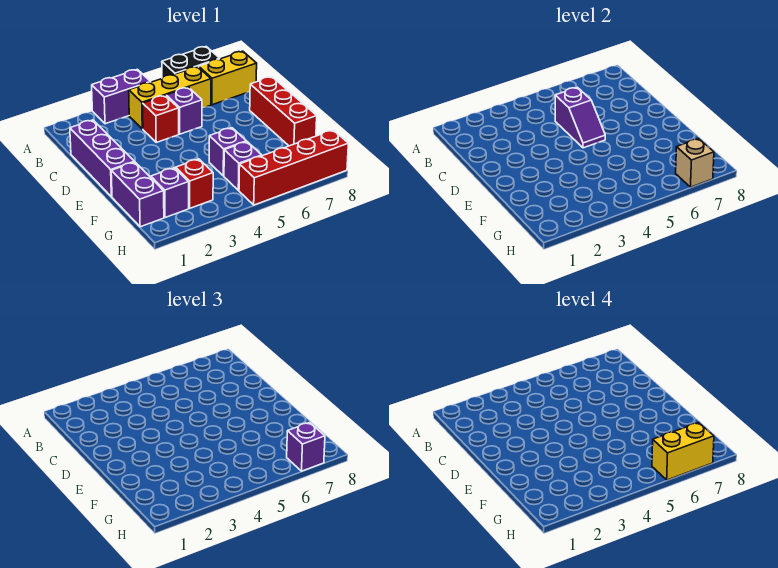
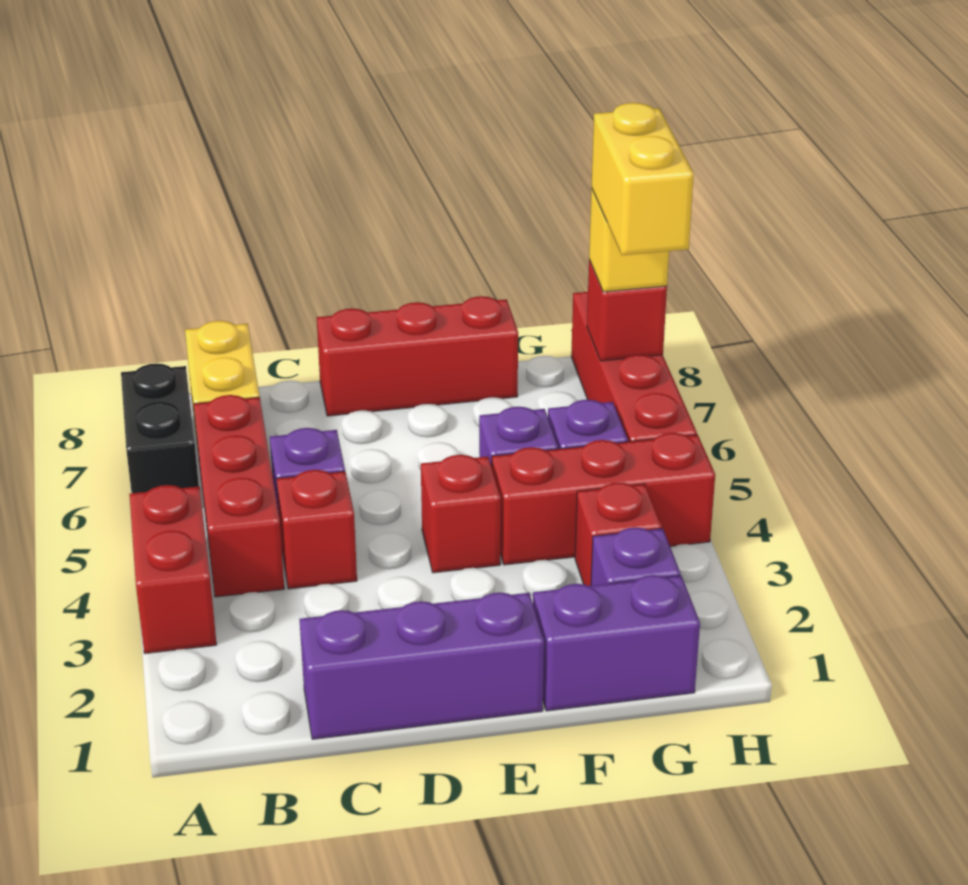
purple brick A3:A4 level 1 -> red brick A3:A4 level 1
yellow brick B4:B6 level 1 -> red brick B4:B6 level 1
purple slope C5:D5 level 2 top C -> none
none -> red brick E4 level 1
none -> red brick F4:H4 level 1
tan brick H7 level 2 -> red brick H7 level 2
purple brick H7 level 3 -> yellow brick H7 level 3

